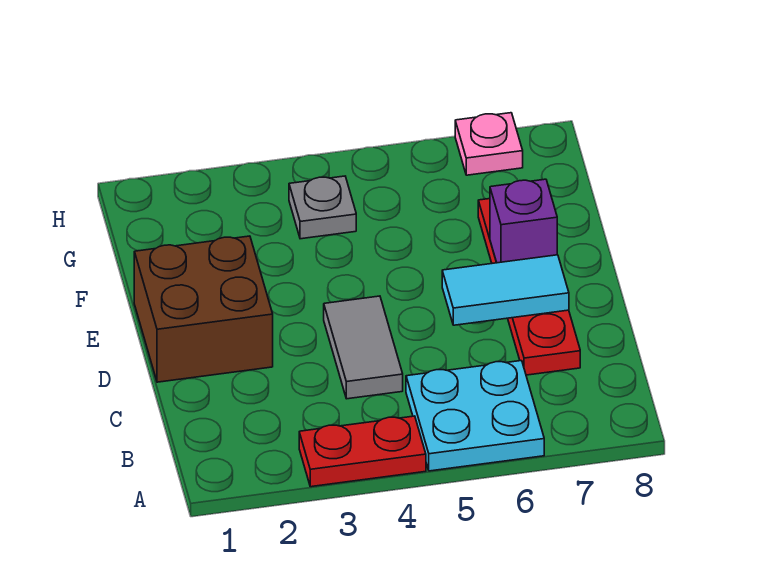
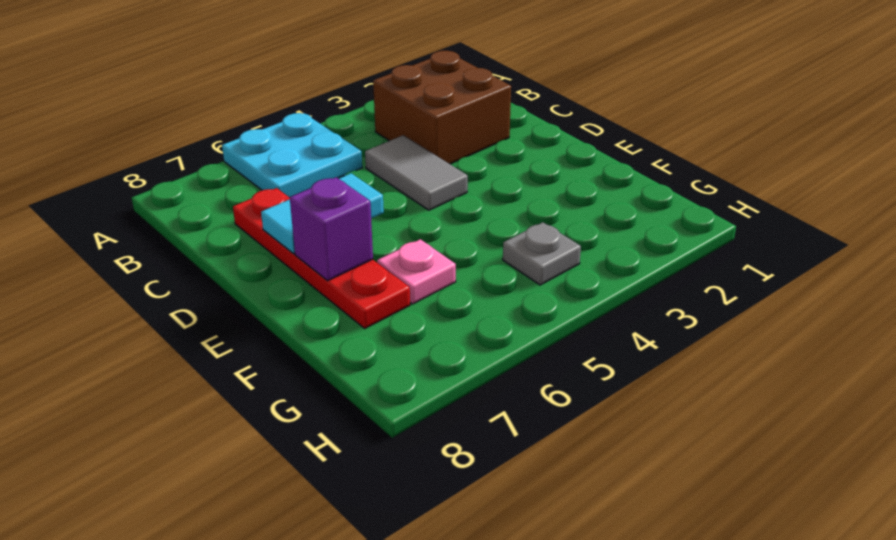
red plate A3:A4 level 1 -> none
brown brick D1:E2 level 1 -> brown brick B2:C3 level 1
pink plate H7 level 1 -> pink plate F6 level 1

